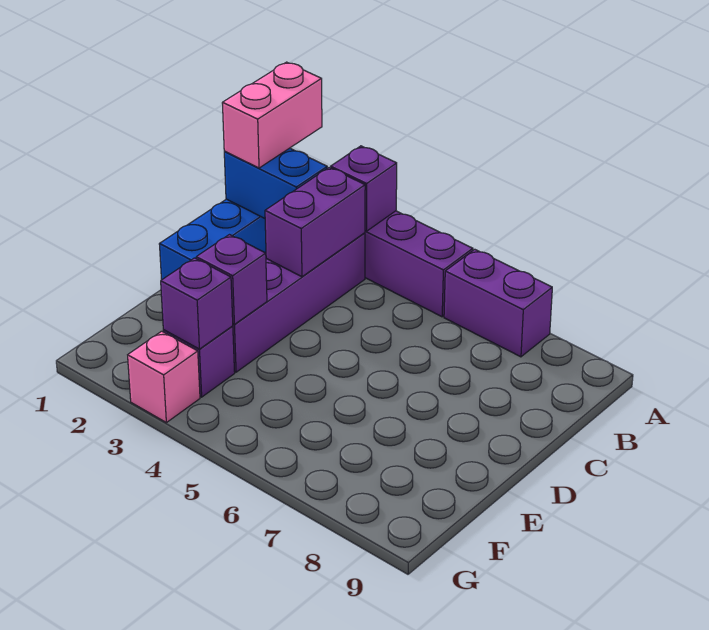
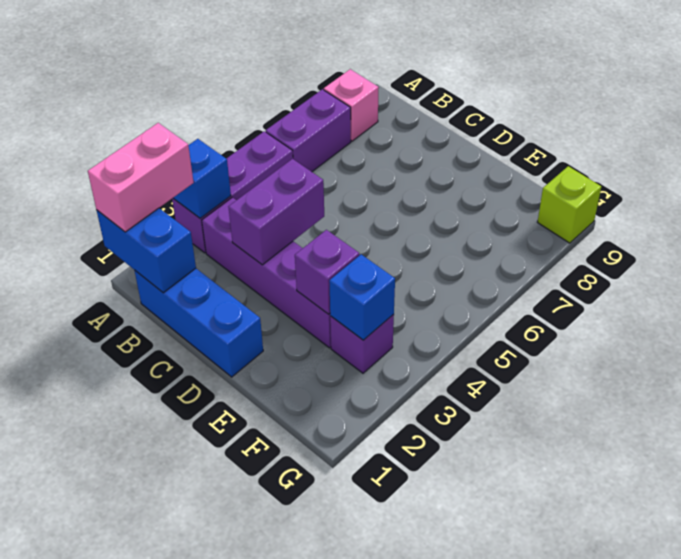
pink brick A1:B1 level 3 -> pink brick A1:A2 level 3
purple brick A3 level 2 -> blue brick A3 level 2
blue brick B1:B2 level 2 -> blue brick A1:B1 level 2
purple brick B3:C3 level 2 -> purple brick C3:C4 level 2
purple brick F3 level 2 -> blue brick F3 level 2
pink brick G3 level 1 -> pink brick A8 level 1
none -> lime brick G9 level 1

